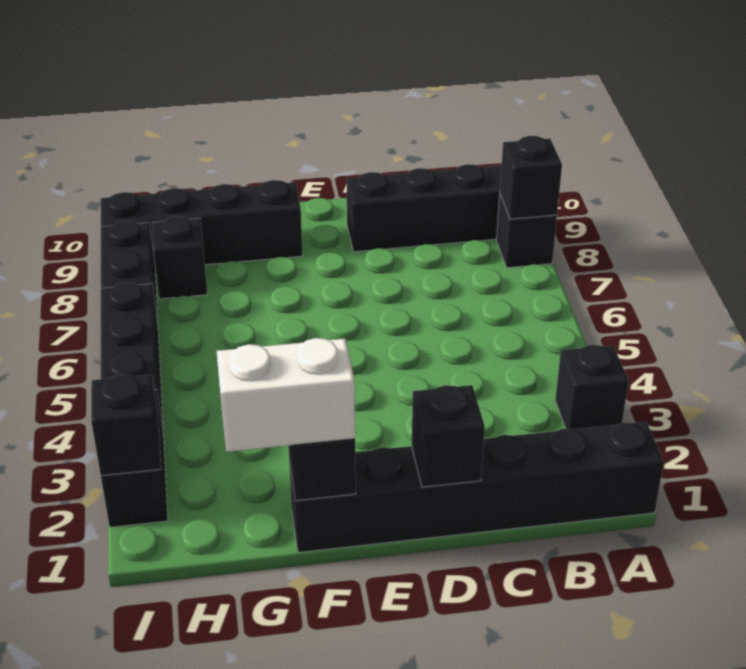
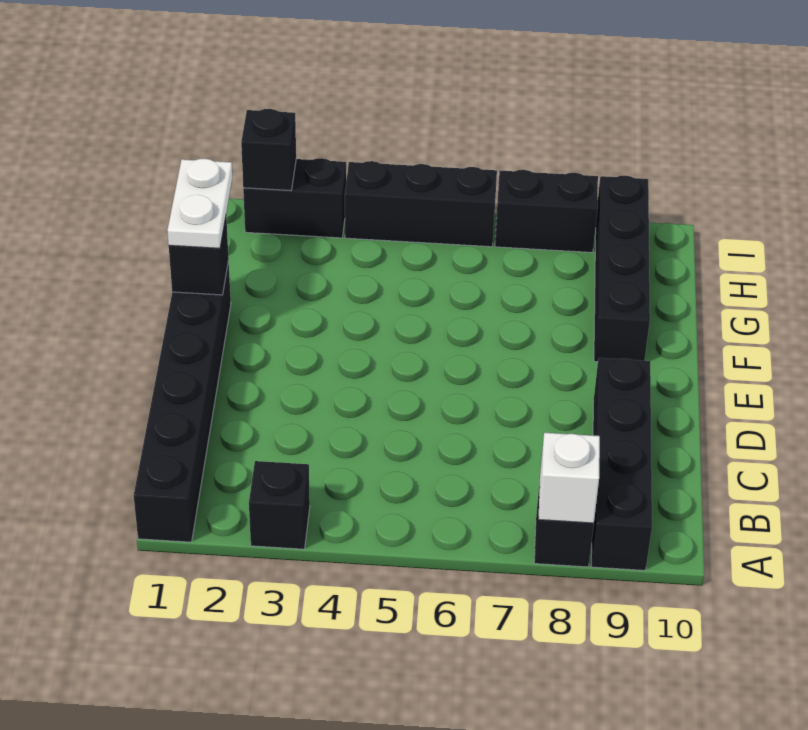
black brick A8 level 2 -> white brick A8 level 2
black brick D1 level 2 -> none
white brick F1:G1 level 3 -> white plate F1:G1 level 3
black brick H8 level 1 -> none

